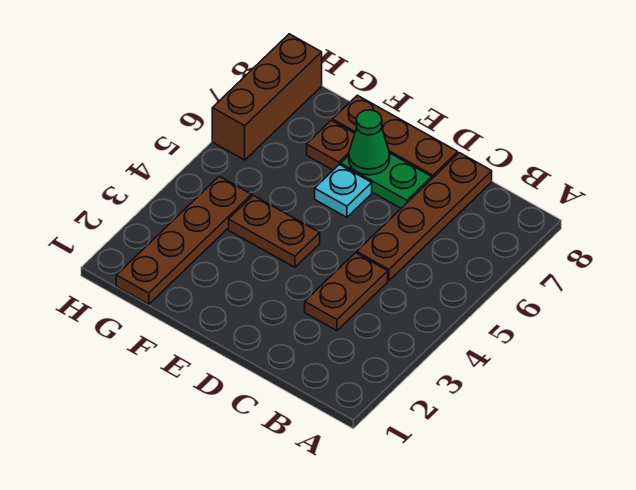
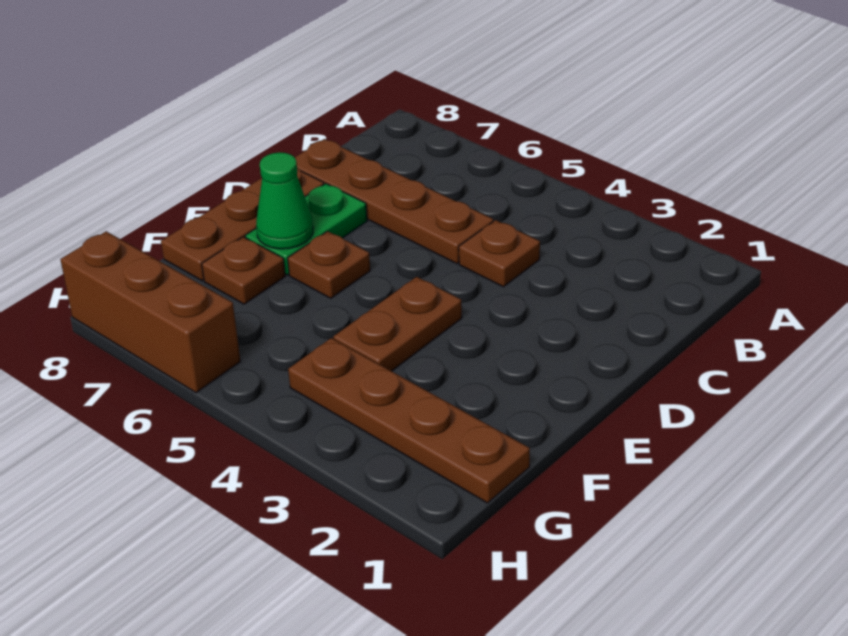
brown plate C3:C4 level 1 -> brown plate C4 level 1
cyan plate E6 level 1 -> brown plate E6 level 1

